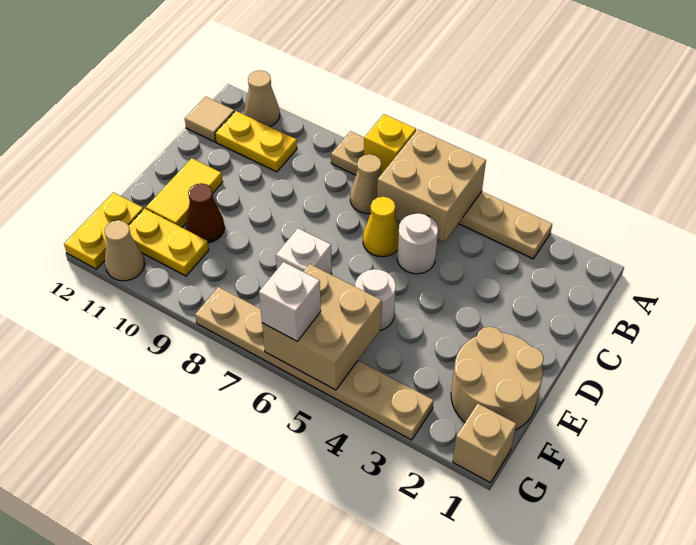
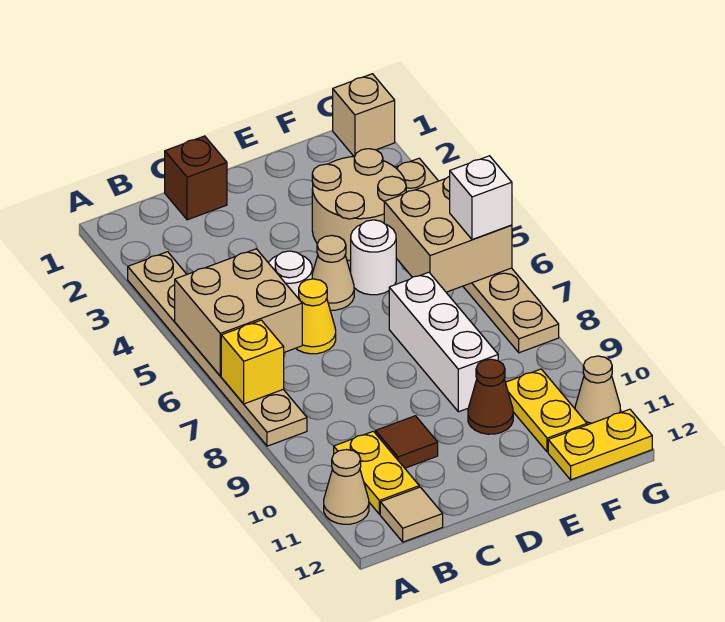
tan cone B7 level 1 -> tan cone D5 level 1
none -> brown brick C1 level 1
none -> brown tile C10 level 1
yellow tile D11:E11 level 1 -> none
tan round brick E1:F2 level 1 -> tan round brick E3:F4 level 1
white brick E7 level 1 -> white brick E7:E9 level 1

